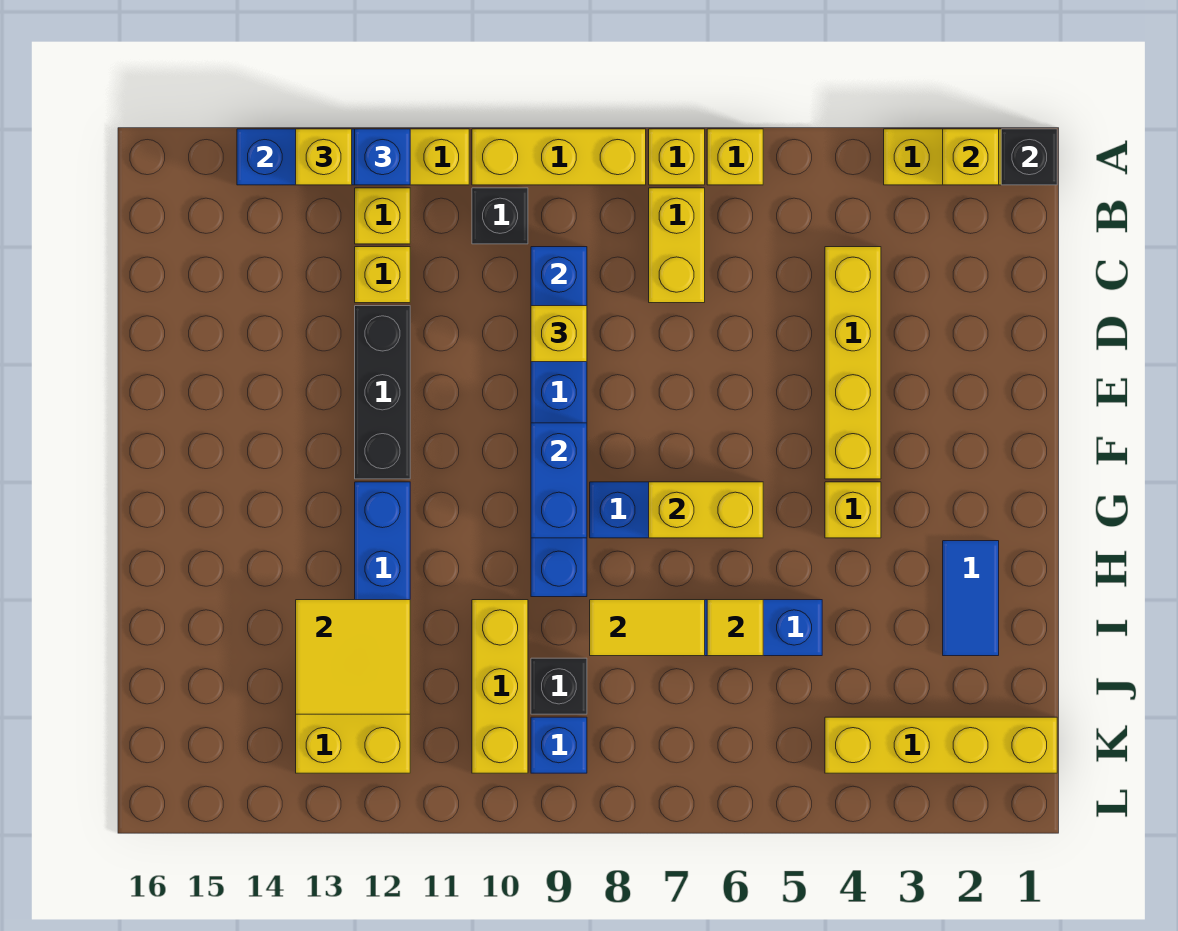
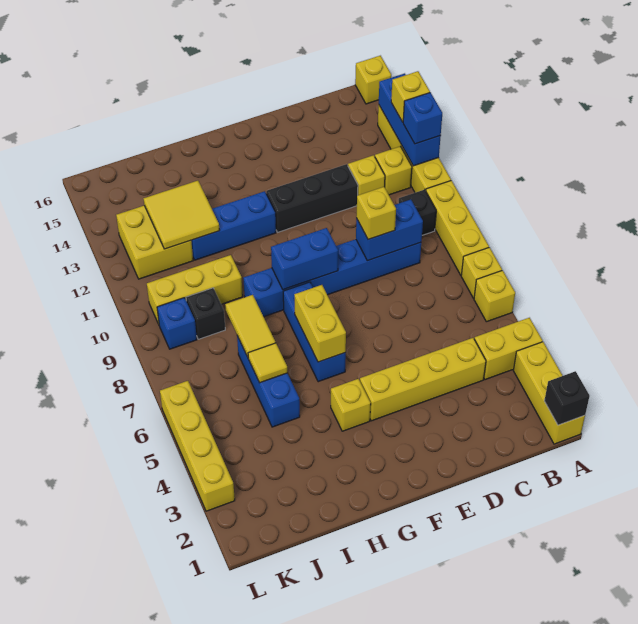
yellow brick A2 level 2 -> yellow brick A16 level 1
yellow brick B7:C7 level 1 -> yellow brick A4:B4 level 1
blue tile H2:I2 level 1 -> none
yellow brick K1:K4 level 1 -> yellow brick L3:L6 level 1

